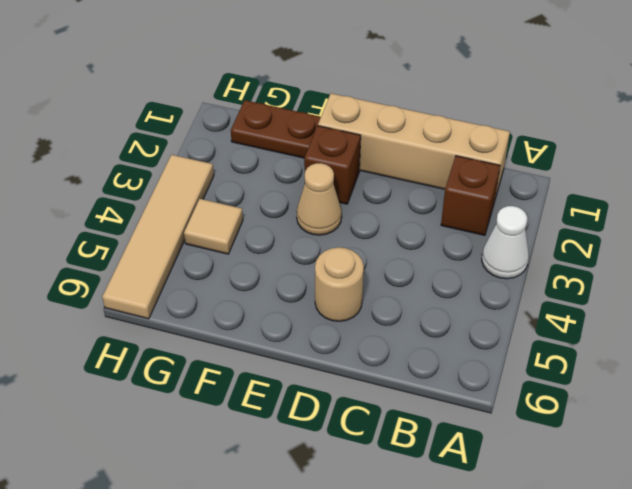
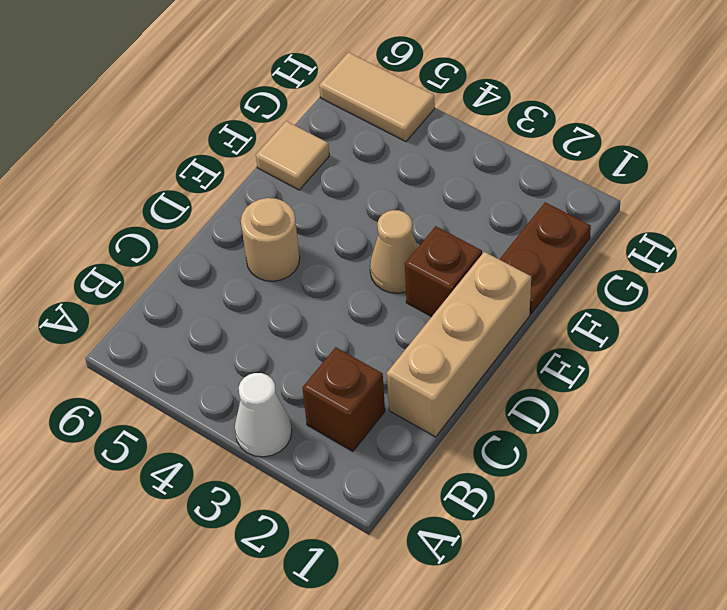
tan brick B1:E1 level 1 -> tan brick C1:E1 level 1
tan tile G4 level 1 -> tan tile F6 level 1
tan tile H3:H6 level 1 -> tan tile H5:H6 level 1

